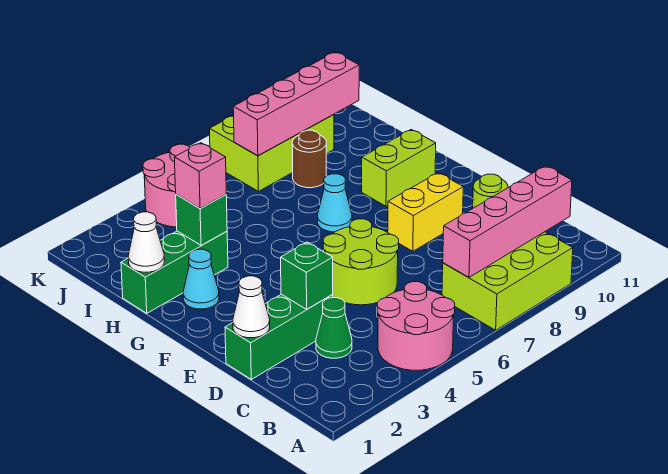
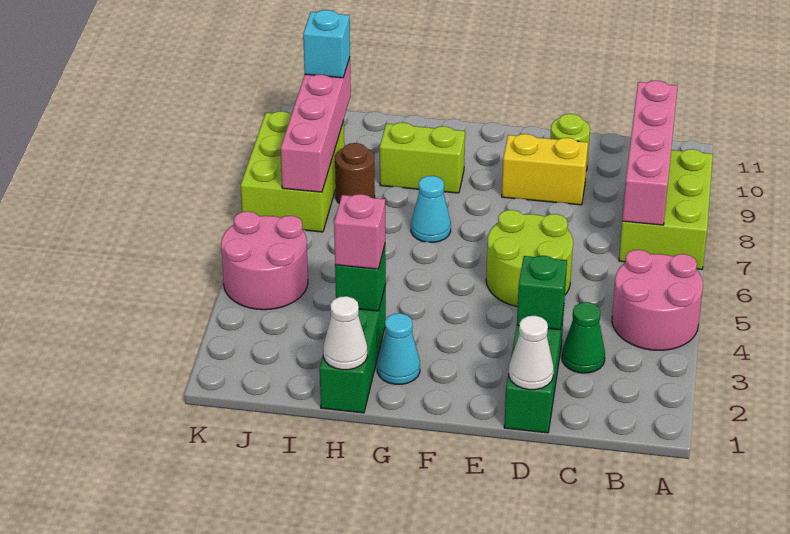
yellow brick E8:E9 level 1 -> yellow brick D9:E9 level 1
lime brick G9:G10 level 1 -> lime brick G9:H9 level 1
none -> cyan brick J10 level 3

